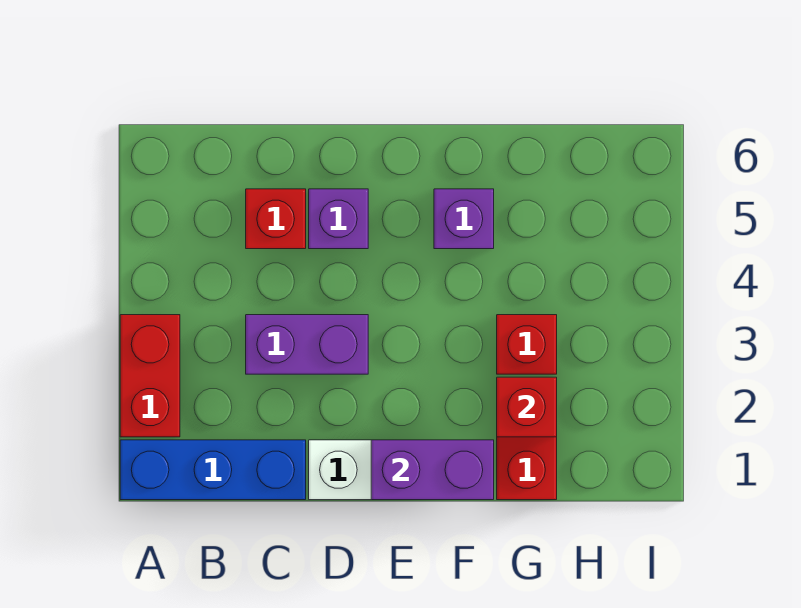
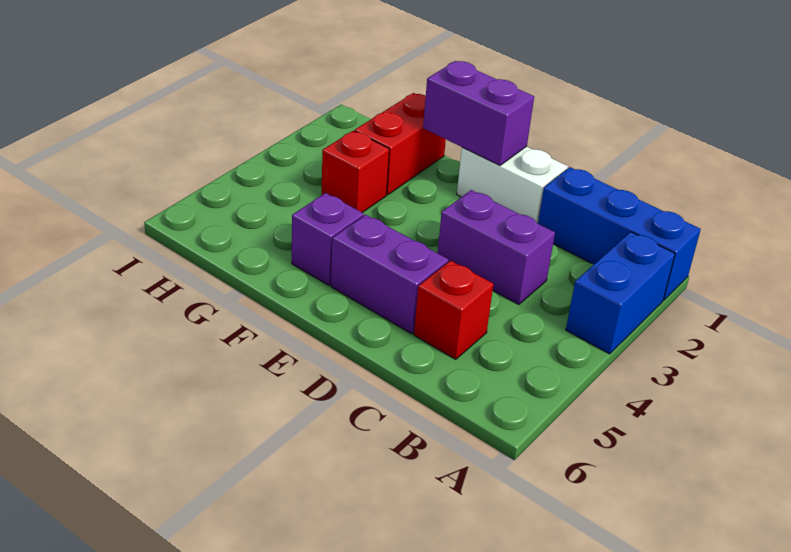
red brick A2:A3 level 1 -> blue brick A2:A3 level 1
purple brick D5 level 1 -> purple brick D5:E5 level 1
red brick G2 level 2 -> none

